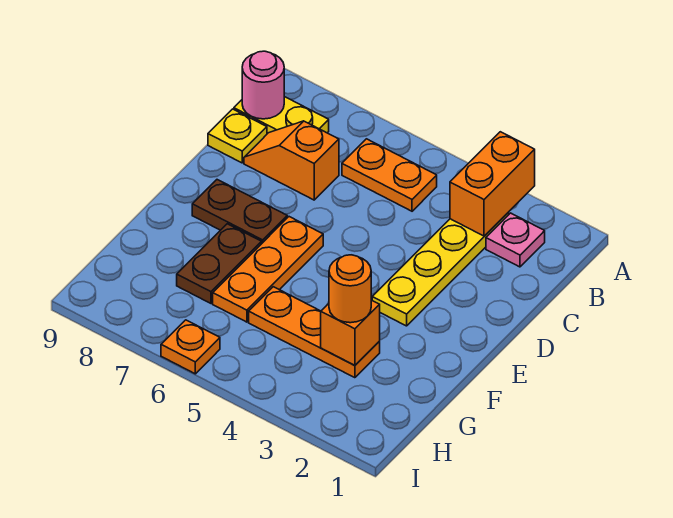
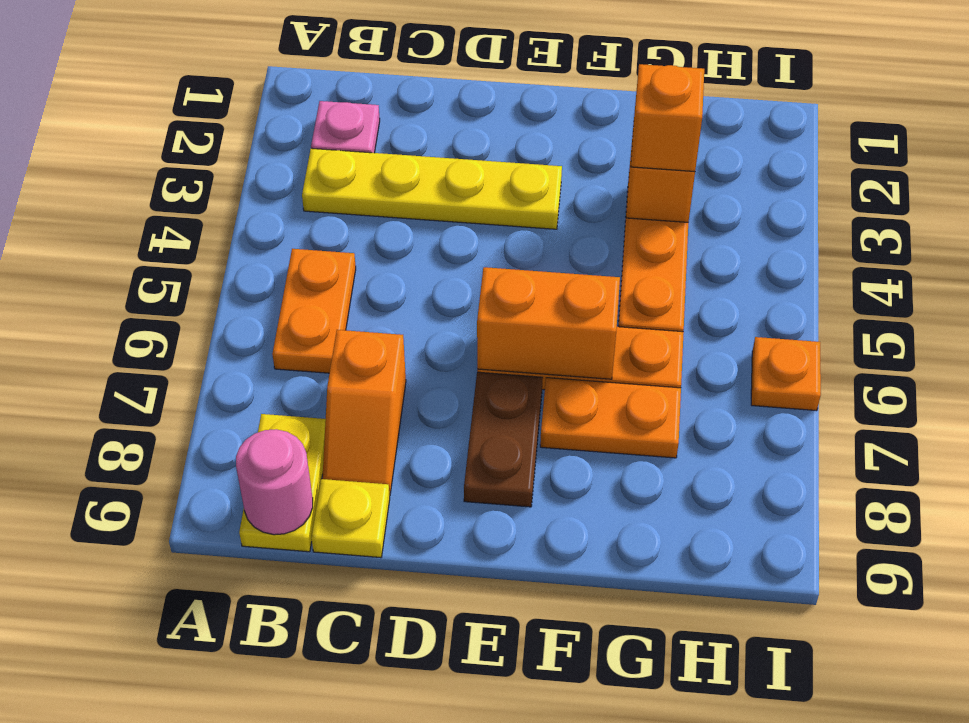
orange brick A3:B3 level 2 -> orange brick E6:F6 level 2
brown plate F7:G7 level 1 -> orange plate F7:G7 level 1
orange round brick G3 level 3 -> orange brick G3 level 3

